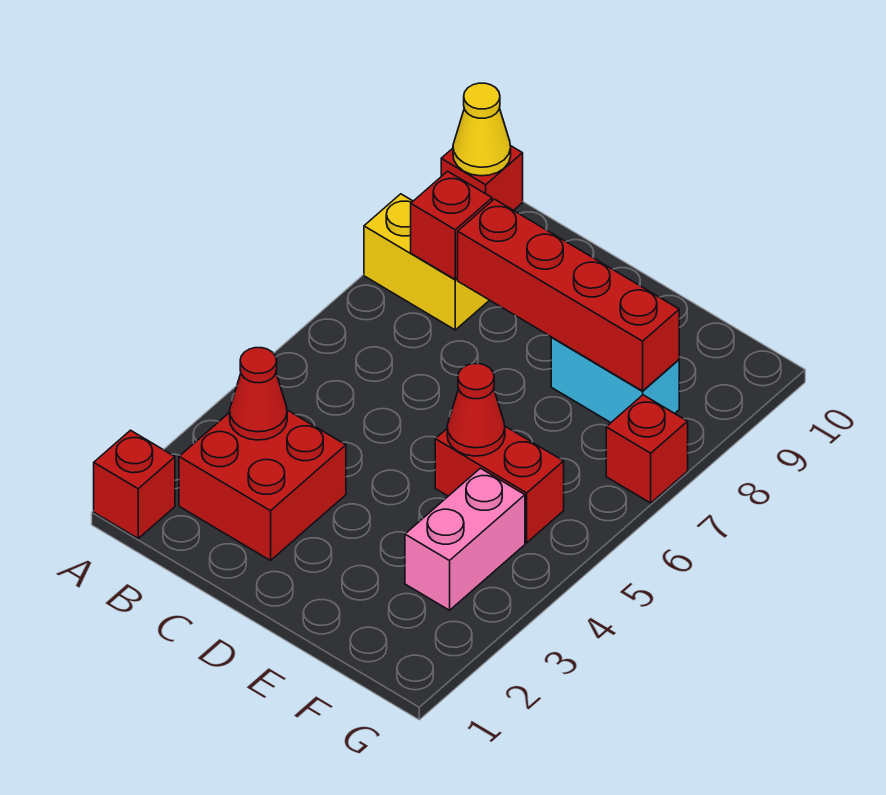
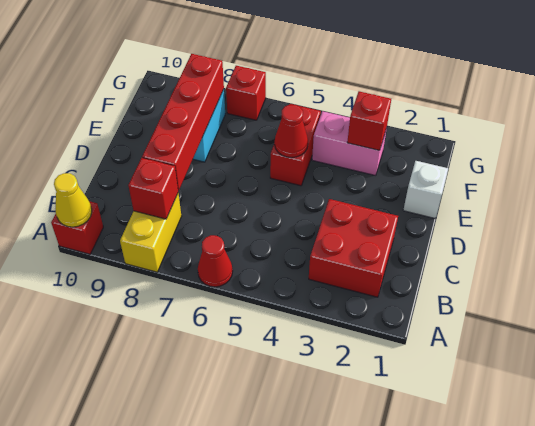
red brick A1 level 1 -> red brick F3 level 2
red cone B3 level 2 -> red cone A6 level 1
none -> white brick E1 level 1

